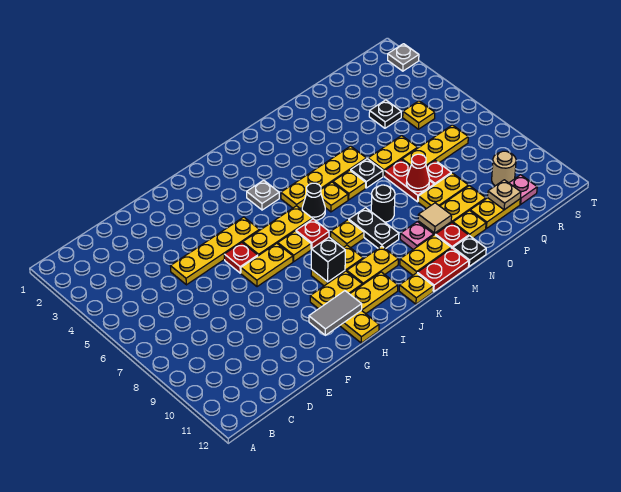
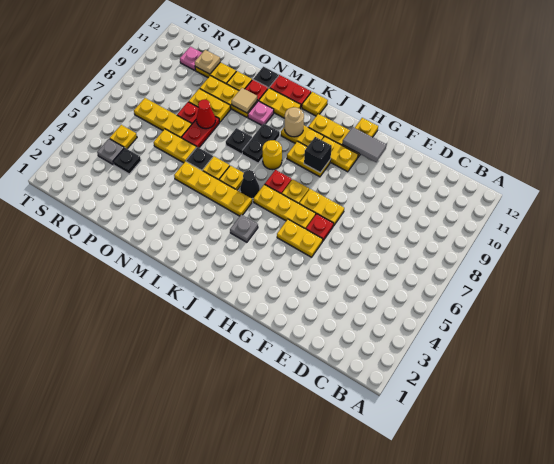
yellow plate E5:H5 level 1 -> yellow plate G5:H5 level 1
yellow plate K8 level 1 -> yellow round brick K8 level 1
black round brick M8 level 1 -> black plate M8 level 1
tan round brick R10 level 1 -> tan round brick K10 level 2
grey plate T2 level 1 -> grey plate R4 level 1

